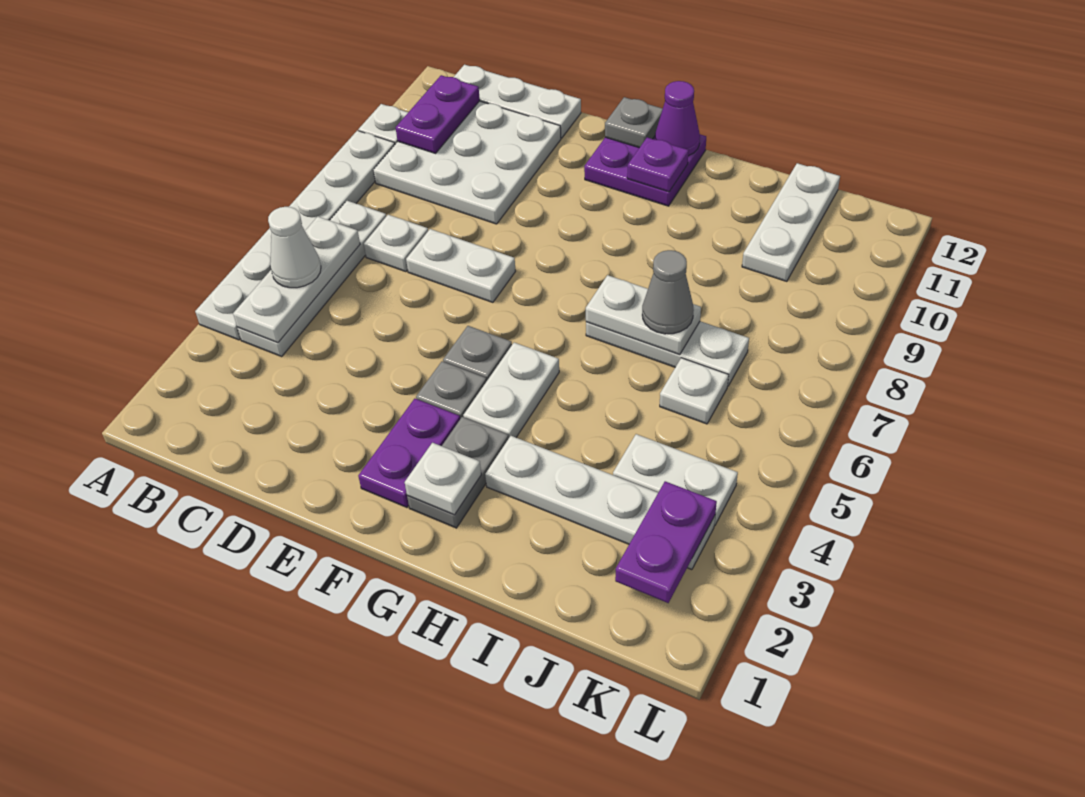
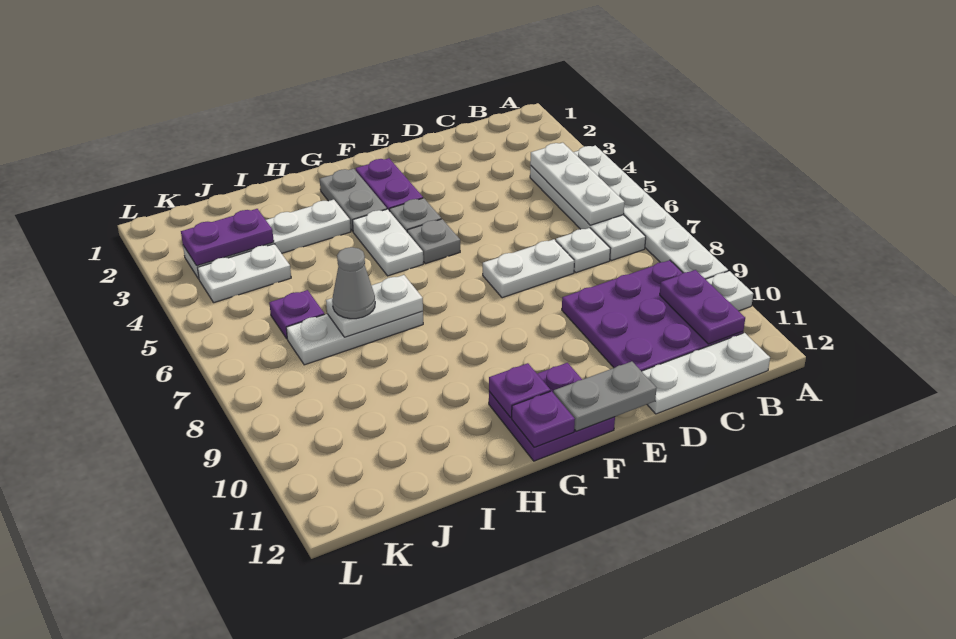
white cone B5 level 3 -> none
white plate B9:D11 level 1 -> purple plate B9:D11 level 1
grey plate F12 level 2 -> grey plate E12:F12 level 2
white plate G2 level 2 -> none
purple cone G12 level 2 -> purple plate G12 level 2
white plate J6 level 1 -> purple plate J6 level 1
white plate J10:J12 level 1 -> none
purple plate K2:K3 level 2 -> purple plate J3:K3 level 2

